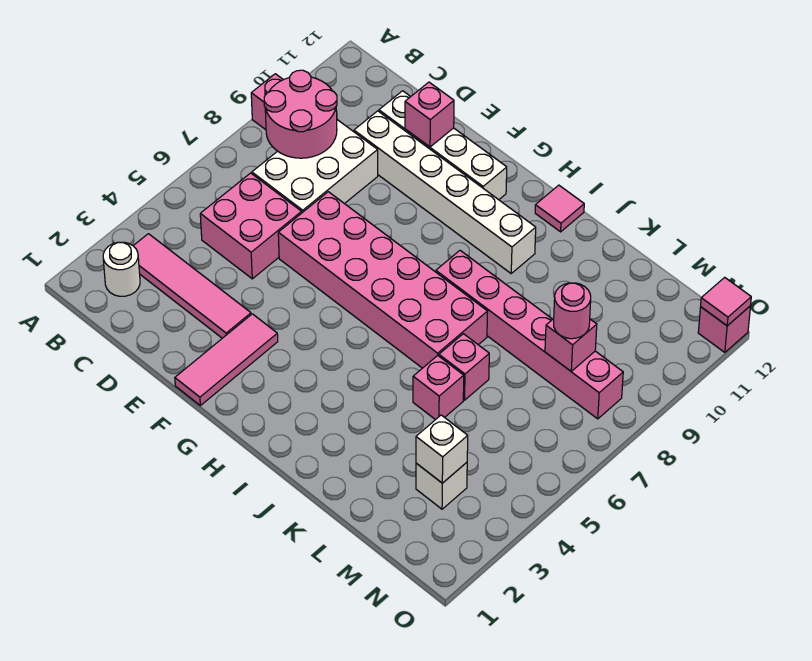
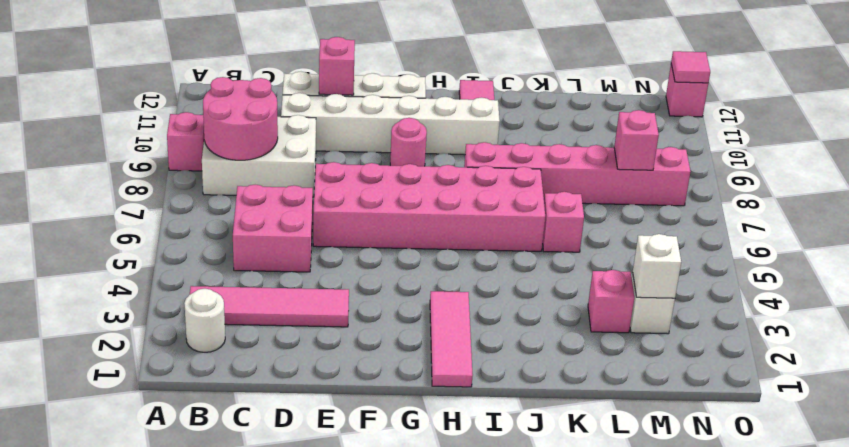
white brick C7:D9 level 1 -> white brick B8:D9 level 1
pink tile F1:F3 level 1 -> pink tile H1:H3 level 1
pink brick K5 level 1 -> pink brick L3 level 1
pink round brick M8 level 3 -> pink round brick G9 level 1

